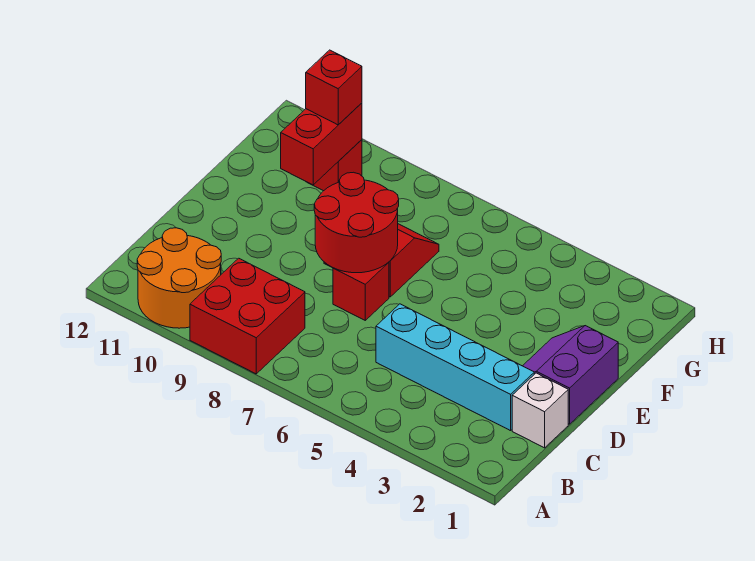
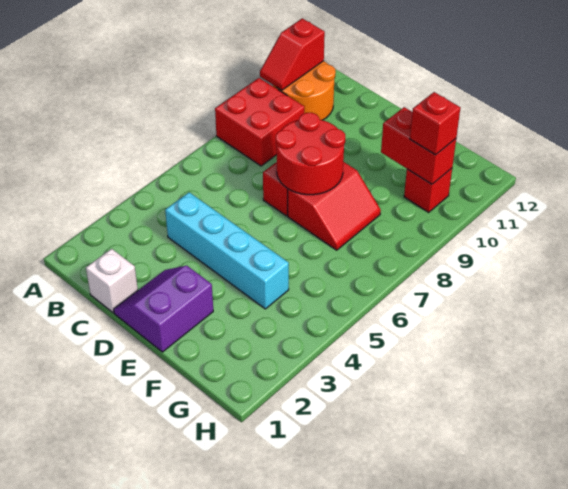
none -> red slope A10:A11 level 2 top 11
cyan brick C2:C5 level 1 -> cyan brick C4:F4 level 1
purple slope D1:E2 level 1 top 1 -> purple slope D1:E2 level 1 top E

